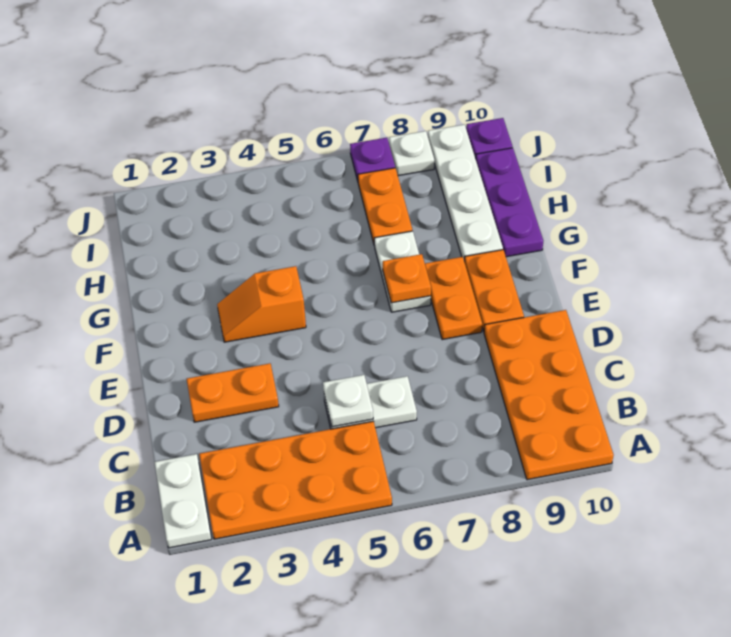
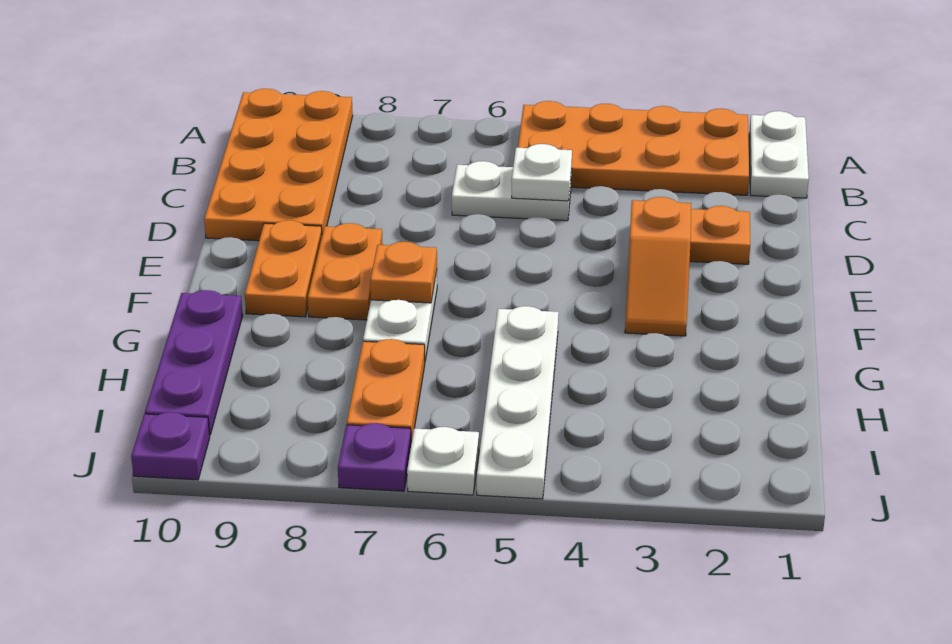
orange slope F3:F4 level 1 top 4 -> orange slope E3:F3 level 1 top E
white plate G9:J9 level 1 -> white plate G5:J5 level 1
white plate J8 level 1 -> white plate J6 level 1

